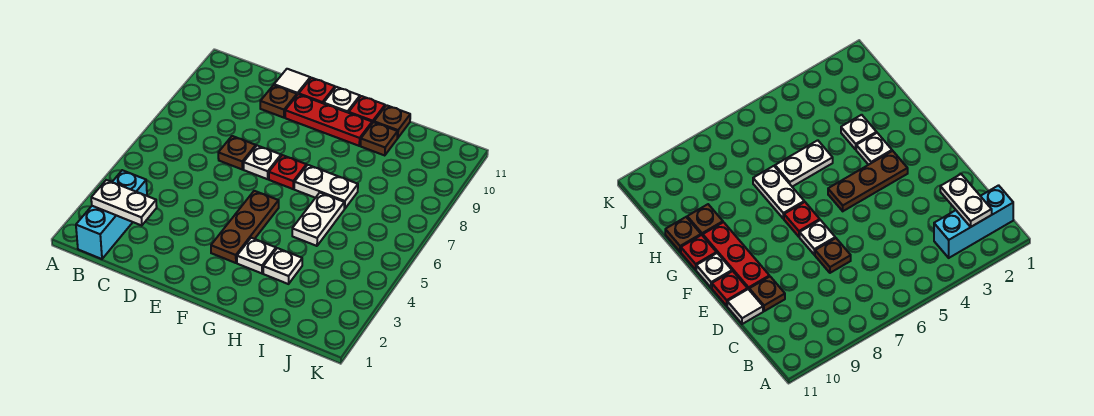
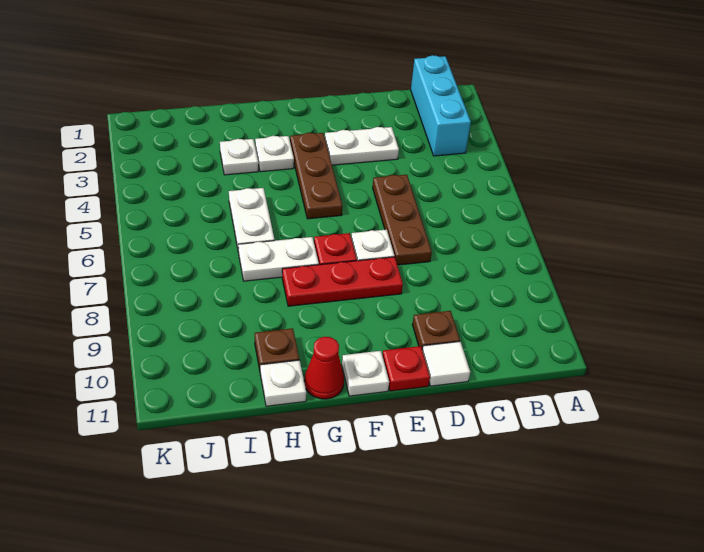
white plate B2:C2 level 2 -> white plate D3:E3 level 1
brown plate D7 level 1 -> brown plate D5:D7 level 1
red plate E10:G10 level 1 -> red plate E8:G8 level 1
red plate G11 level 1 -> red cone G11 level 1
brown plate H11 level 1 -> white plate H11 level 1

